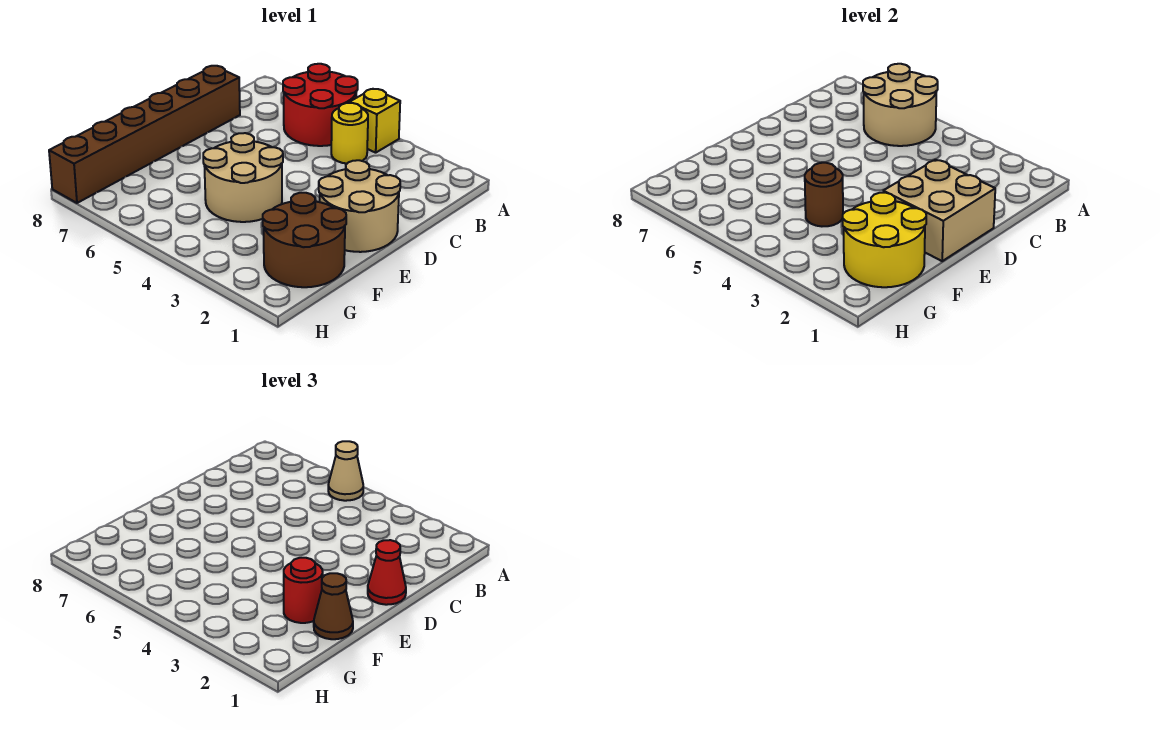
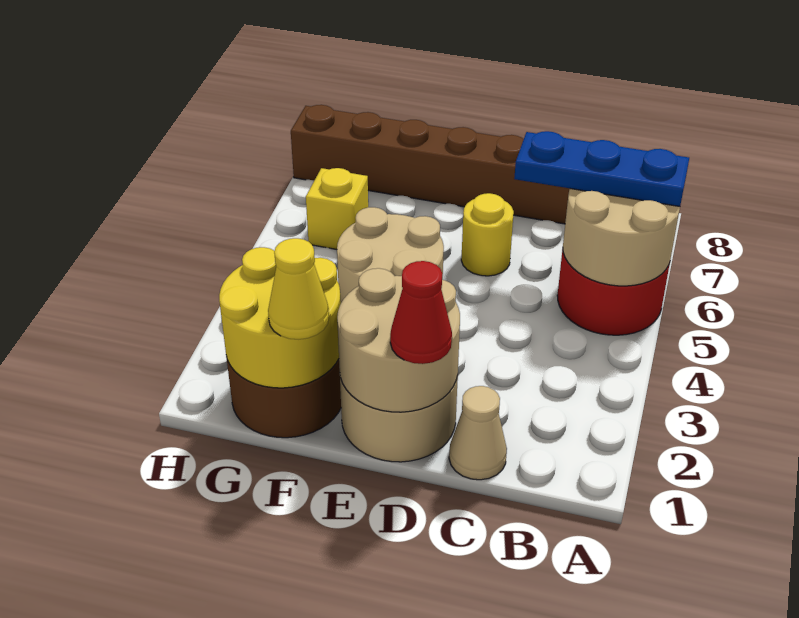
yellow brick A4 level 1 -> yellow brick G6 level 1
tan cone A5 level 3 -> tan cone C1 level 1
none -> blue plate A6:C6 level 3
yellow round brick B4 level 1 -> yellow round brick D6 level 1
tan brick D1:E2 level 2 -> tan round brick D1:E2 level 2
brown cone F1 level 3 -> yellow cone F1 level 3
red round brick F2 level 3 -> none
brown round brick F4 level 2 -> none

